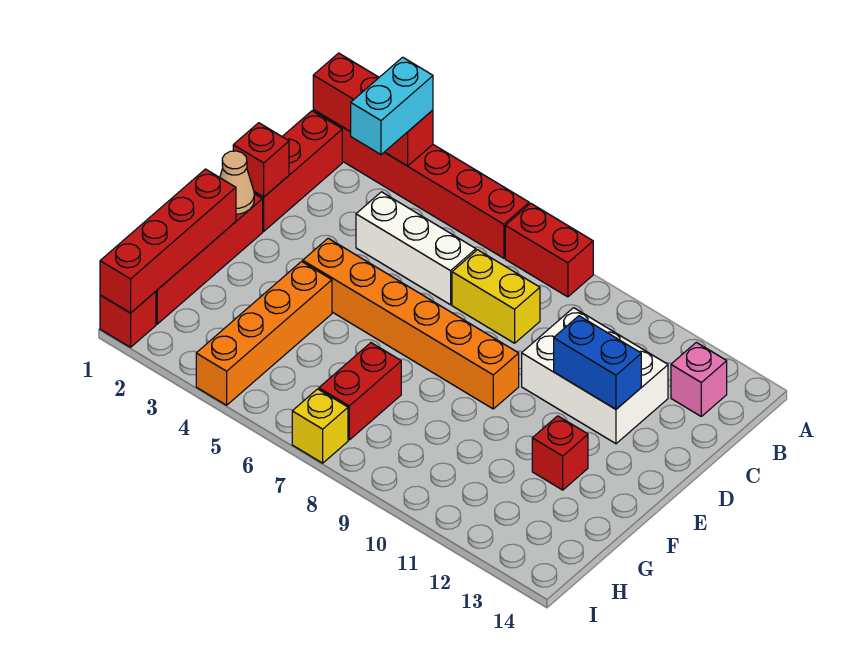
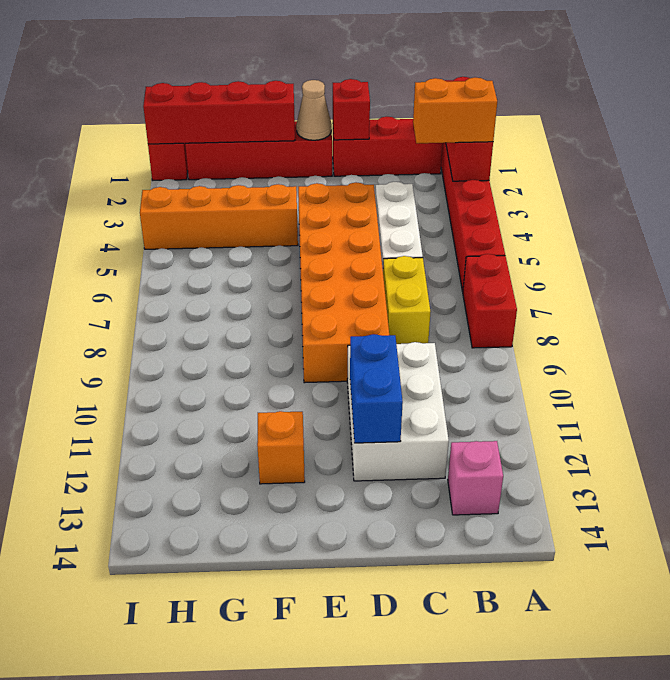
cyan brick A3:B3 level 3 -> orange brick A3:B3 level 3
orange brick E4:E9 level 1 -> orange brick D4:E9 level 1
red brick F12 level 1 -> orange brick F12 level 1
red brick G7:H7 level 1 -> none
yellow brick I7 level 1 -> none

